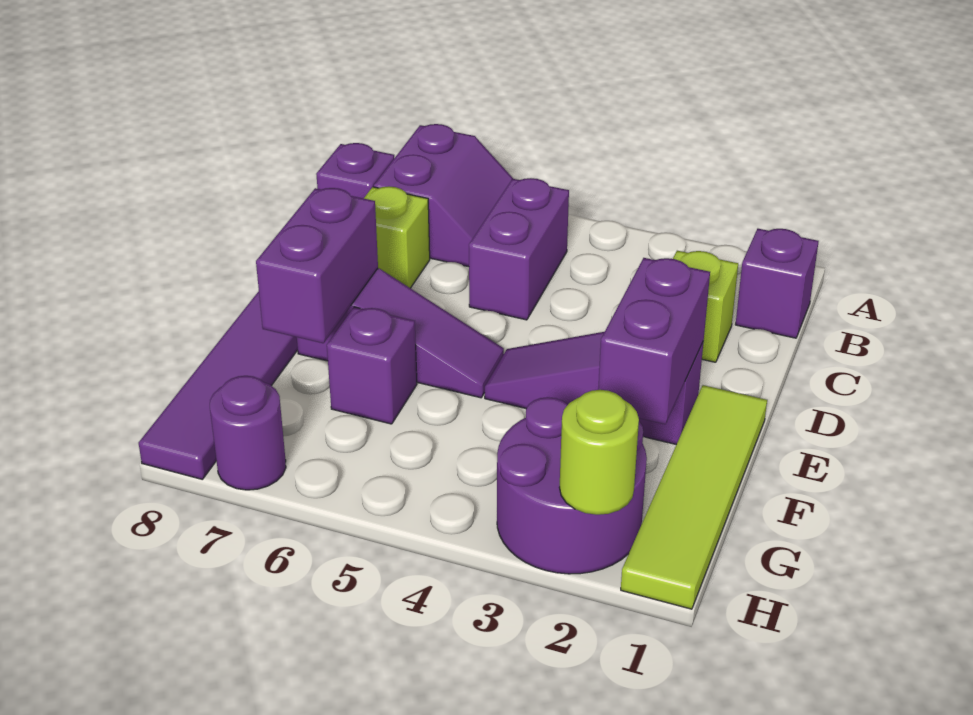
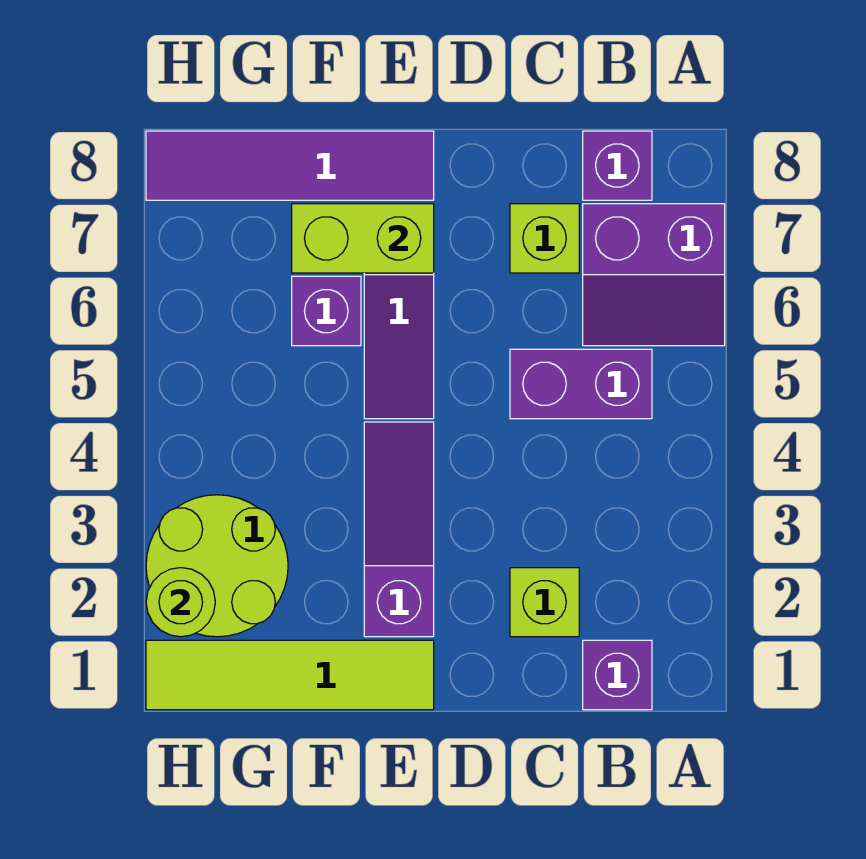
purple brick E2:F2 level 2 -> none
purple brick E7:F7 level 2 -> lime brick E7:F7 level 2
purple round brick G2:H3 level 1 -> lime round brick G2:H3 level 1
purple round brick H7 level 1 -> none

